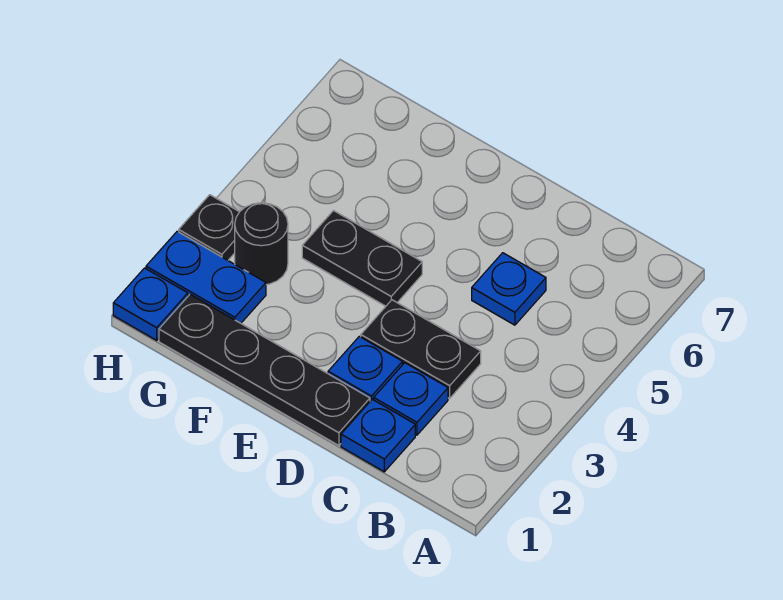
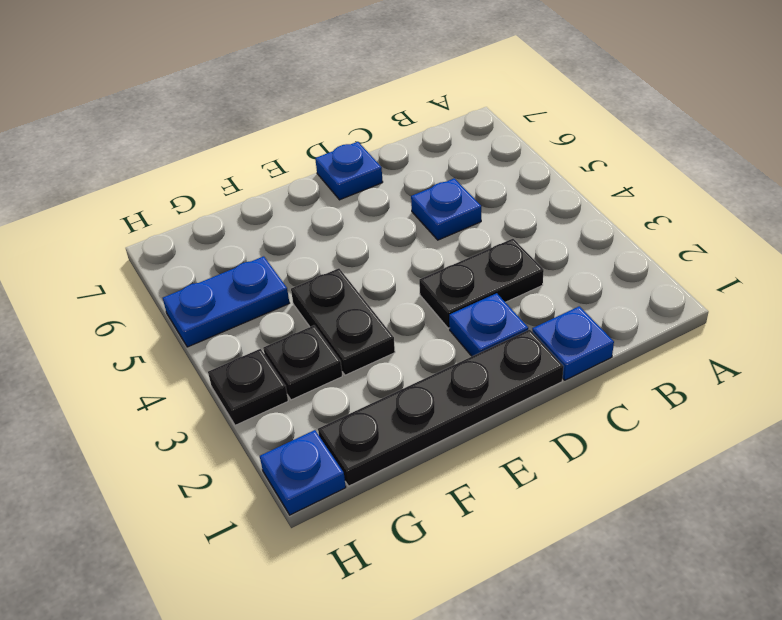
blue plate C2 level 1 -> blue plate D7 level 1
black plate E4:F4 level 1 -> black plate F3:F4 level 1
blue plate G2:H2 level 1 -> blue plate G5:H5 level 1
black round brick G3 level 1 -> black plate G3 level 1

